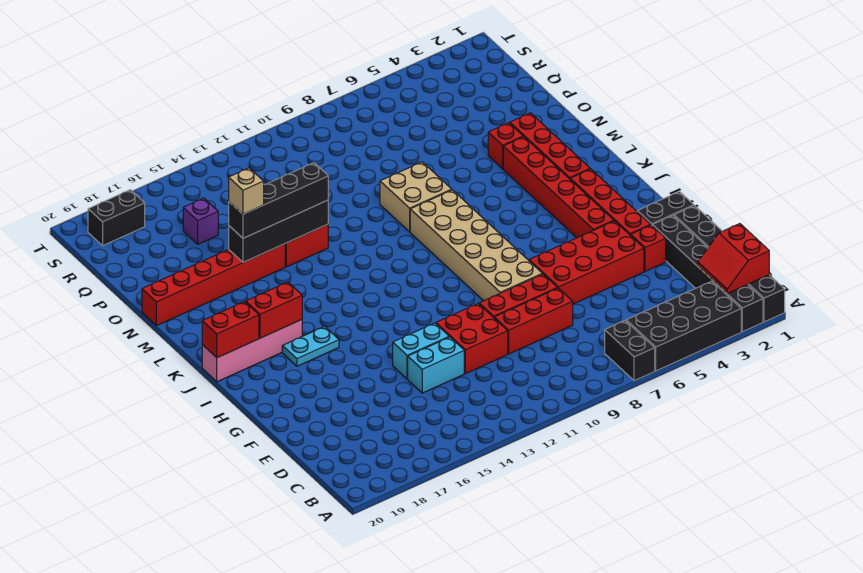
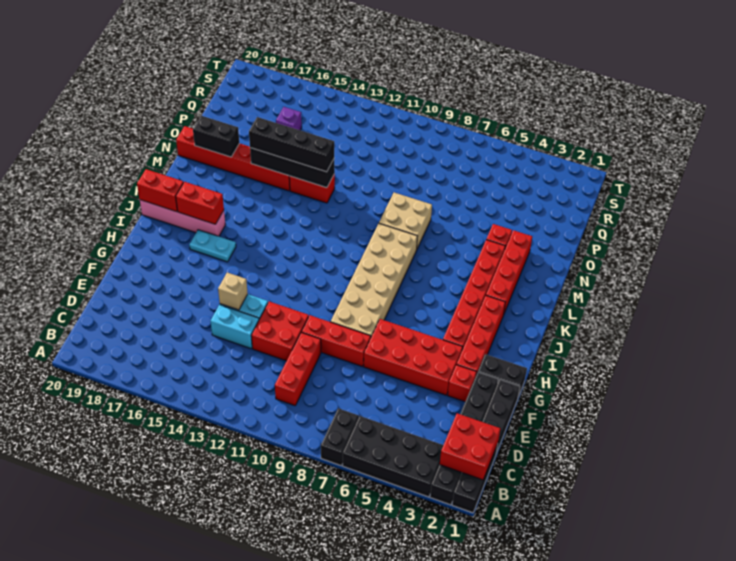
red slope B1:C2 level 2 top 1 -> red brick B1:C2 level 2
red brick E8:E10 level 1 -> red brick C10:E10 level 1
tan brick N16 level 4 -> tan brick F14 level 2
black brick S18:S19 level 1 -> black brick N18:N19 level 2

